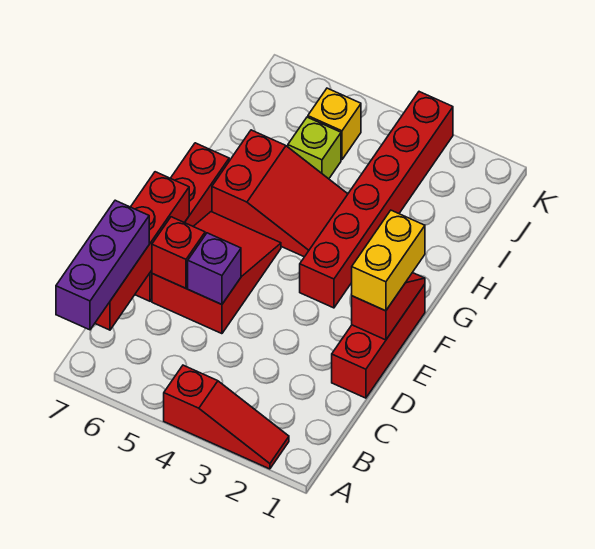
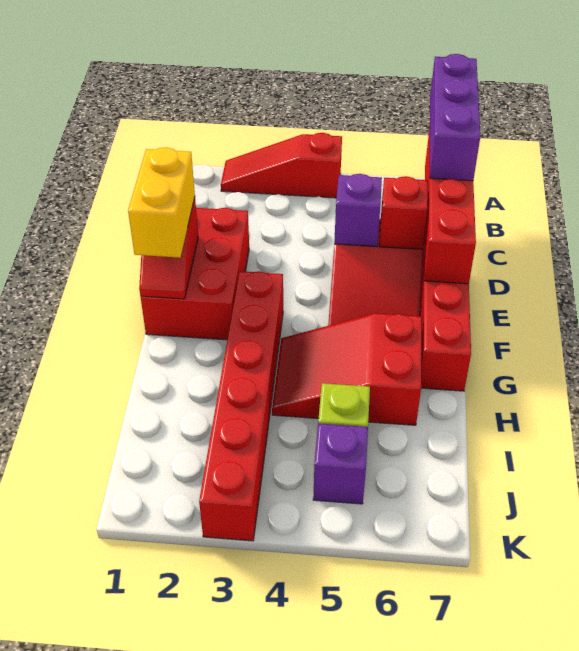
red brick D1:F1 level 1 -> red brick D1:F2 level 1
yellow brick J5 level 1 -> purple brick J5 level 1

